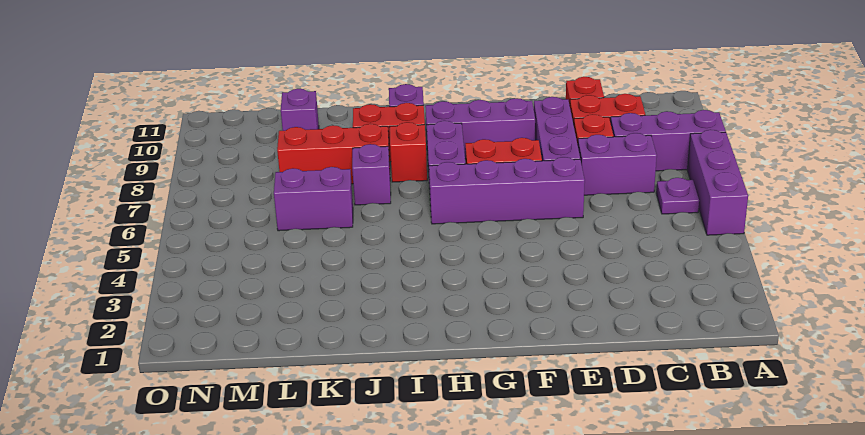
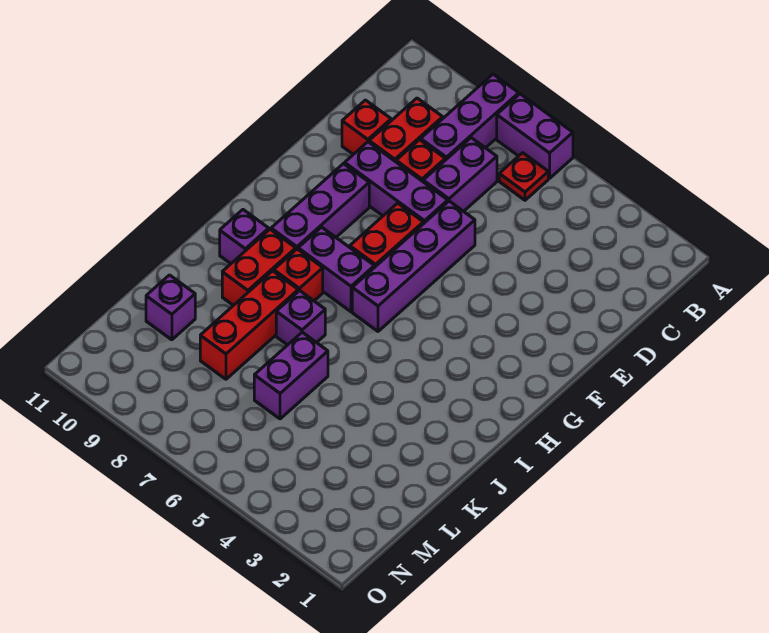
purple brick A5:A7 level 1 -> purple brick A6:A7 level 1
purple plate B6 level 1 -> red plate B6 level 1

